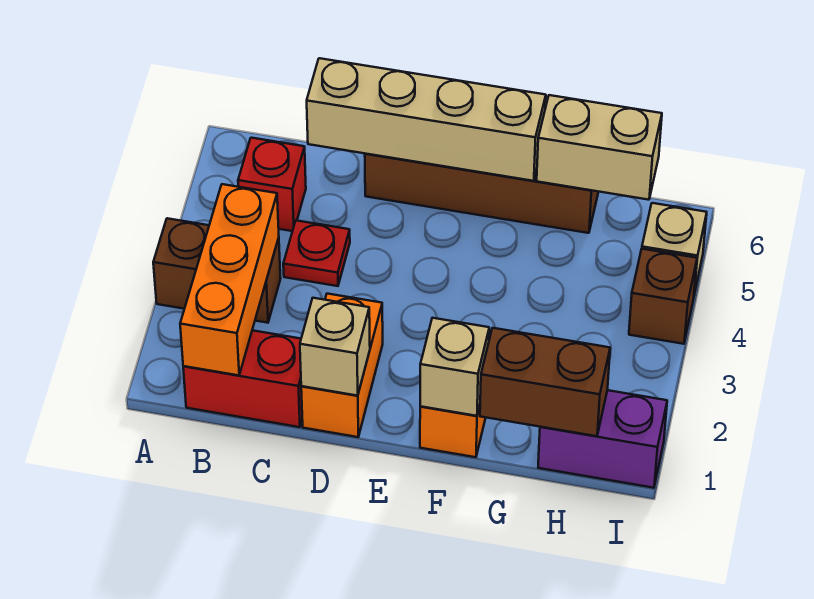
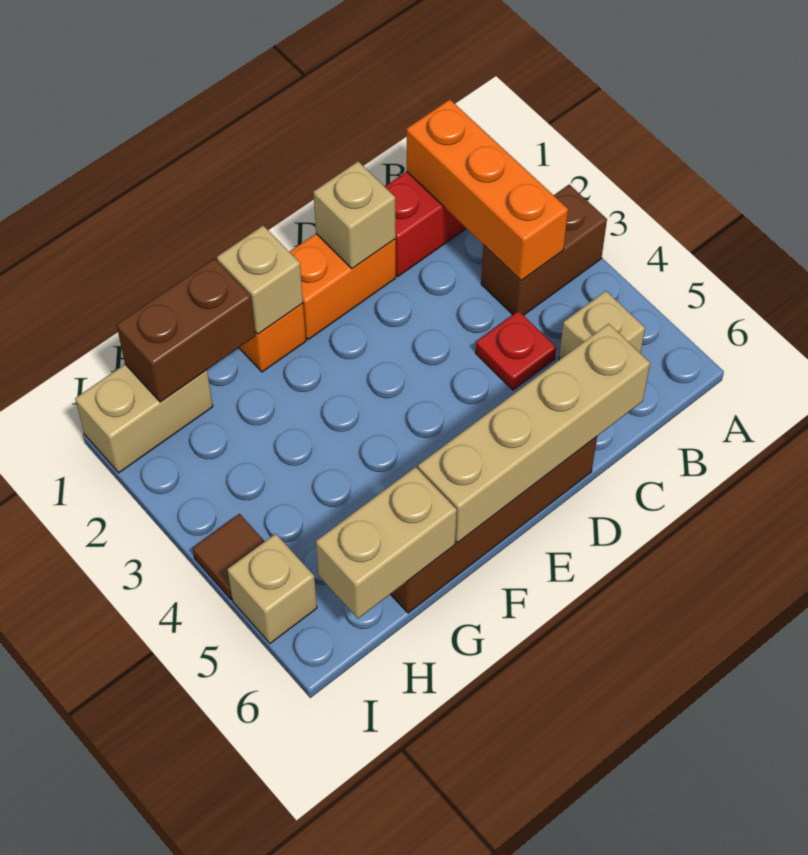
red brick B5 level 1 -> tan brick B5 level 1
orange brick D1:D2 level 1 -> orange brick D1:E1 level 1
purple brick H1:I1 level 1 -> tan brick H1:I1 level 1
brown brick I4 level 1 -> brown tile I4 level 1

